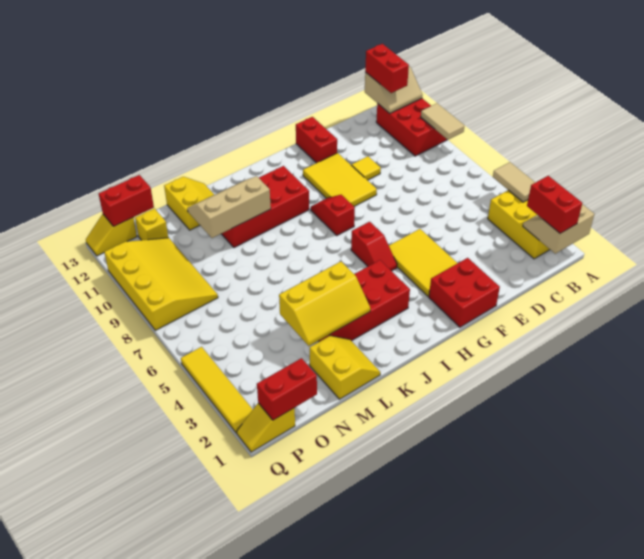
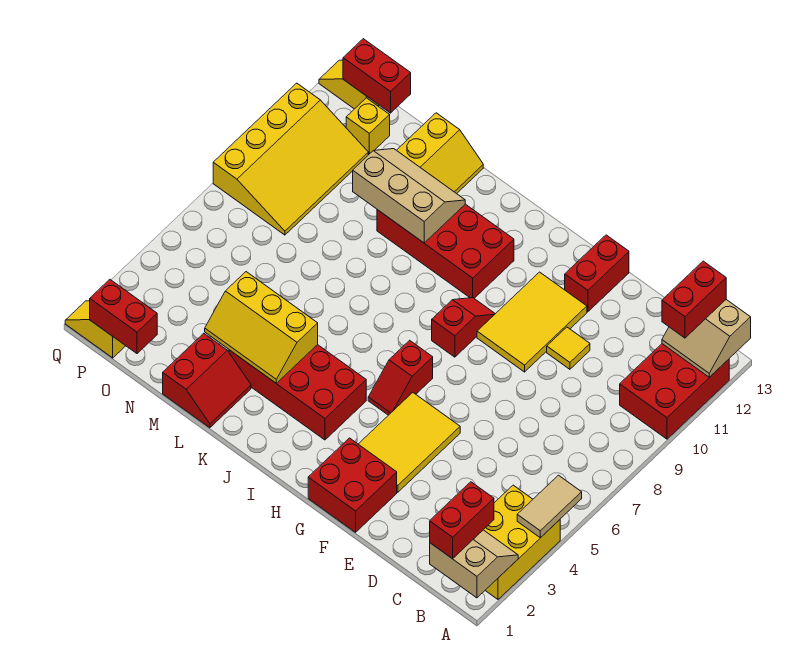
tan tile A9:A10 level 2 -> none
yellow slope L1:M2 level 1 top M -> red slope L1:M2 level 1 top M
yellow tile Q2:Q5 level 1 -> none

